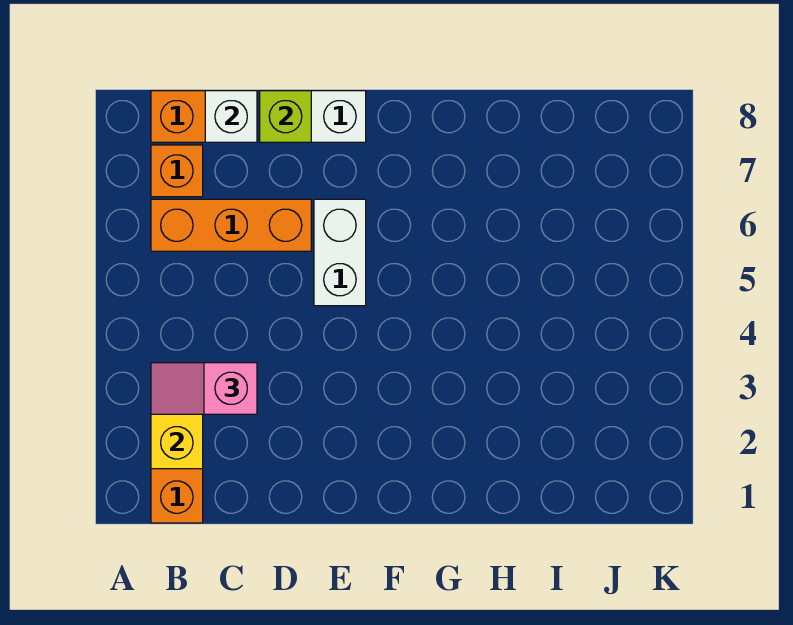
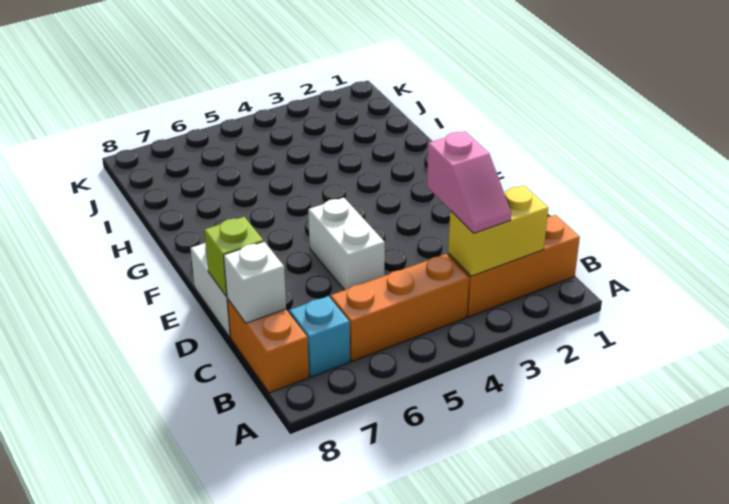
orange brick B6:D6 level 1 -> orange brick B4:B6 level 1
orange brick B7 level 1 -> cyan brick B7 level 1
white brick E5:E6 level 1 -> white brick D5:E5 level 1

